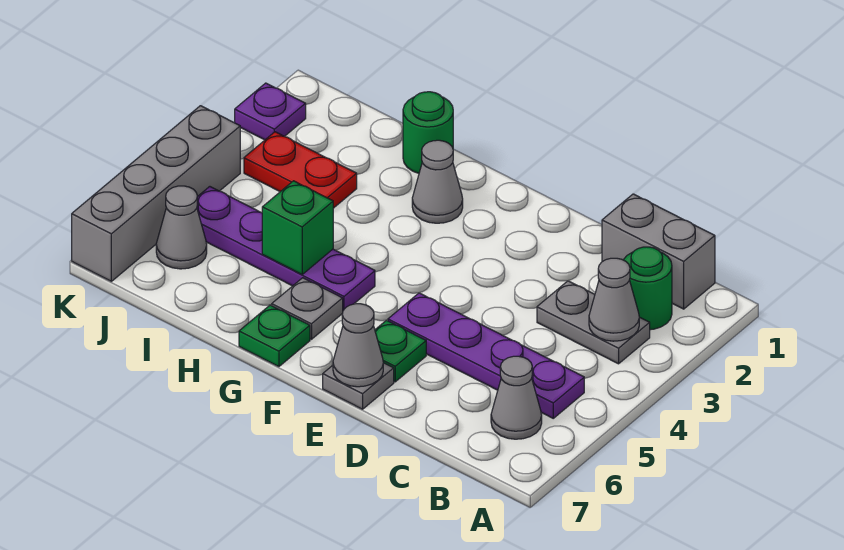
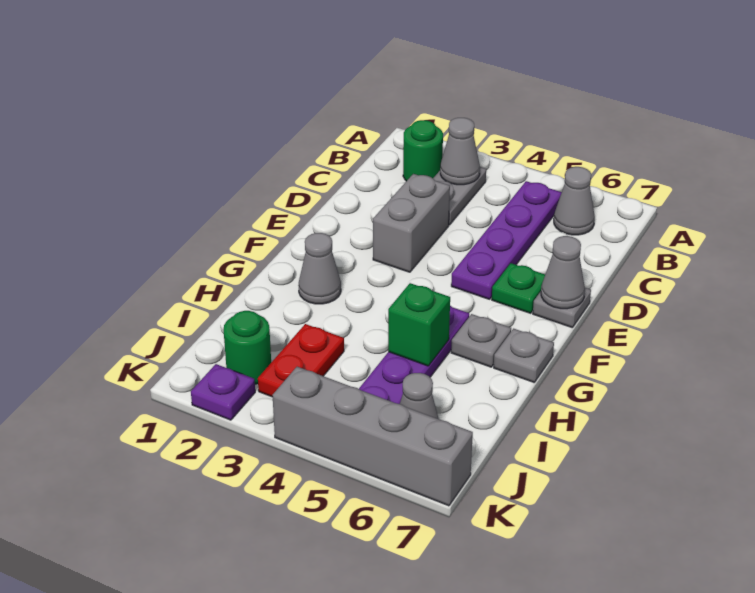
grey brick B1:C1 level 1 -> grey brick D3:E3 level 1
green plate G7 level 1 -> grey plate G7 level 1
green round brick H1 level 1 -> green round brick J2 level 1

